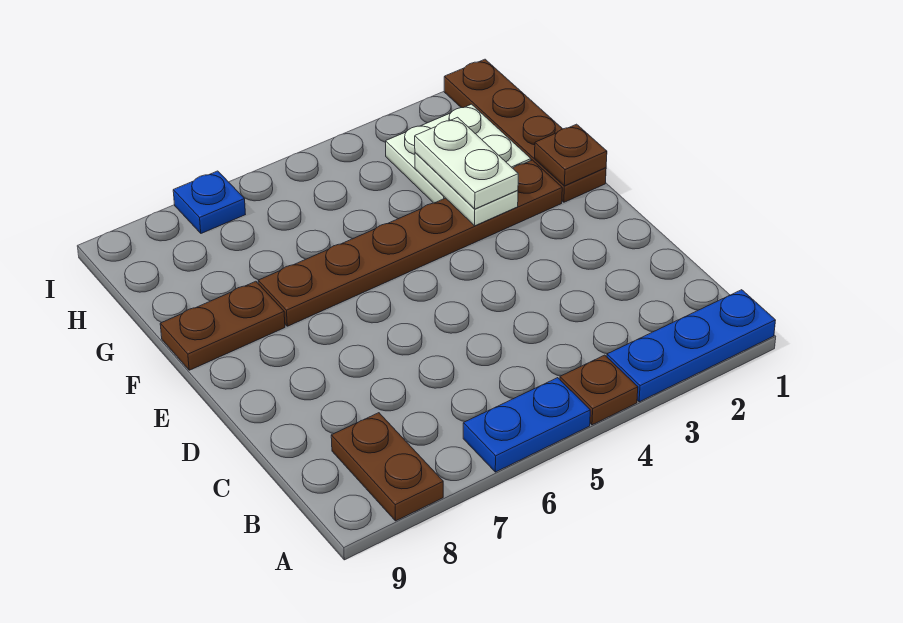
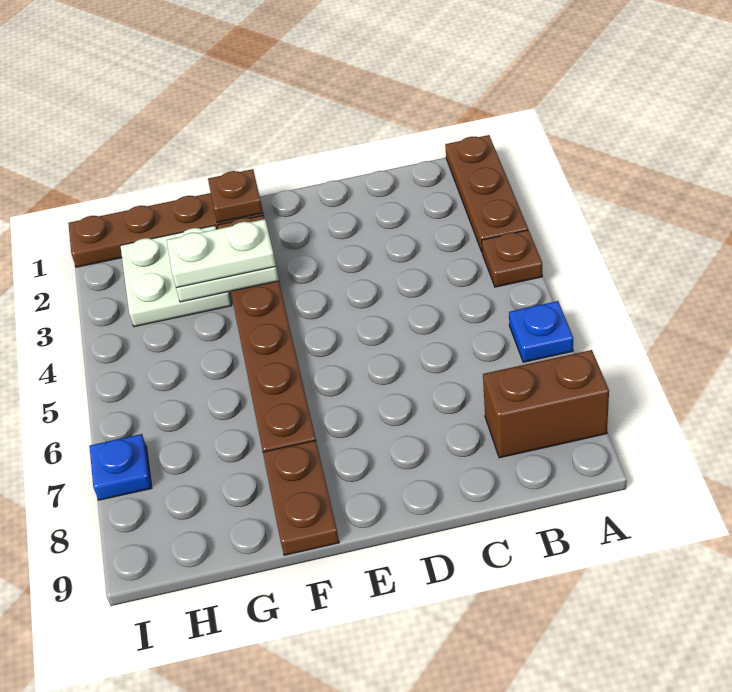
blue plate A1:A3 level 1 -> brown plate A1:A3 level 1
blue plate A5:A6 level 1 -> blue plate A6 level 1
brown plate A8:B8 level 1 -> brown brick A8:B8 level 1

